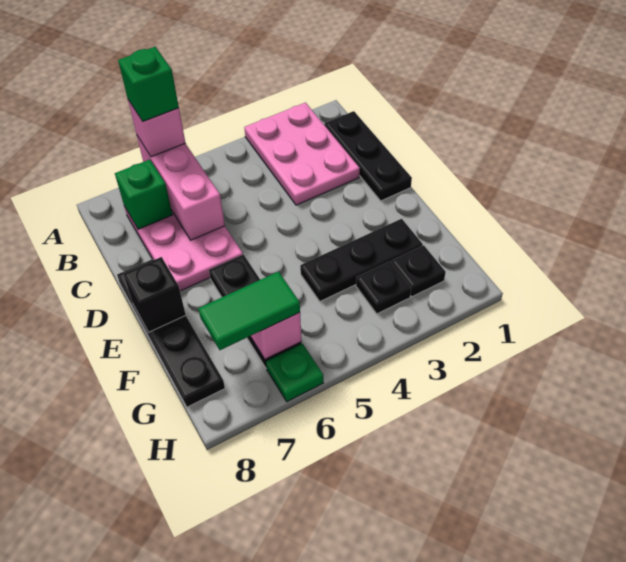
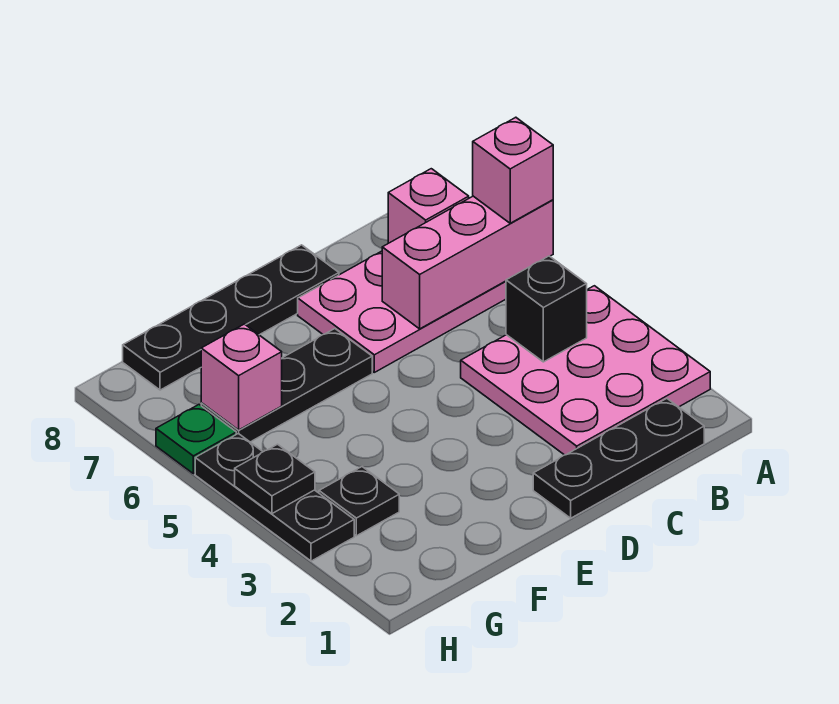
pink plate A2:C3 level 1 -> pink plate A2:C4 level 1
green brick A6 level 4 -> none
green brick B7 level 2 -> pink brick B7 level 2
black brick E8 level 2 -> black brick B4 level 2
black plate F2:F4 level 1 -> black plate H3:H5 level 1
black plate G2 level 1 -> black plate H4 level 2
green tile G6:G7 level 3 -> none

